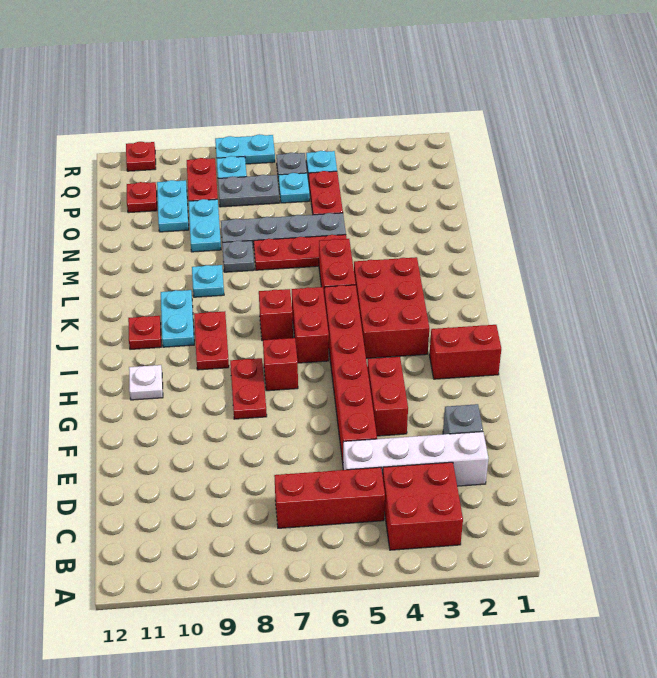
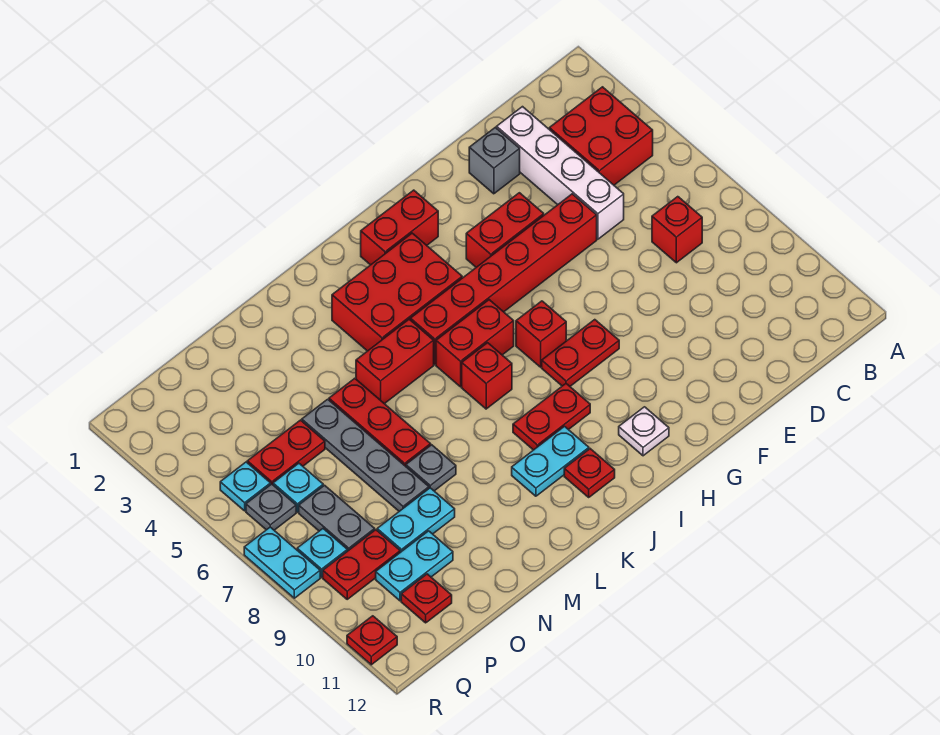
red brick C5:C7 level 1 -> red brick C7 level 1
red brick H1:H2 level 1 -> red brick H2:I2 level 1
cyan plate L9 level 1 -> none

